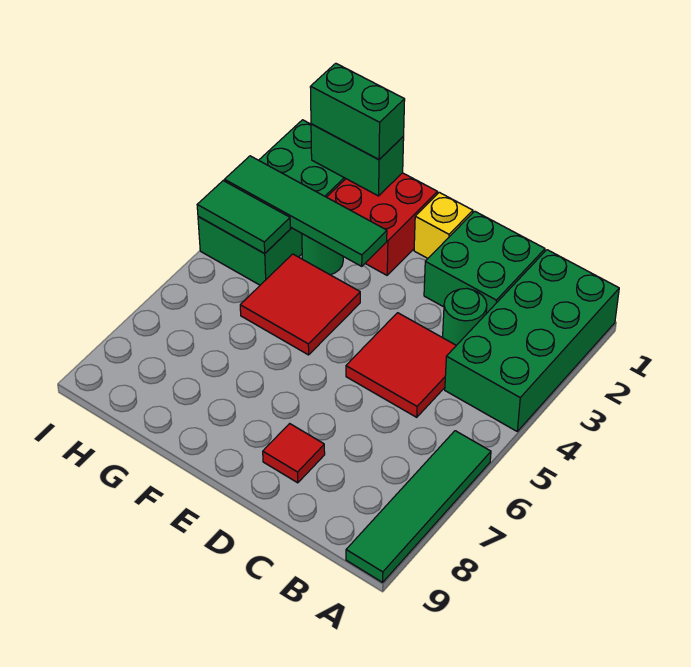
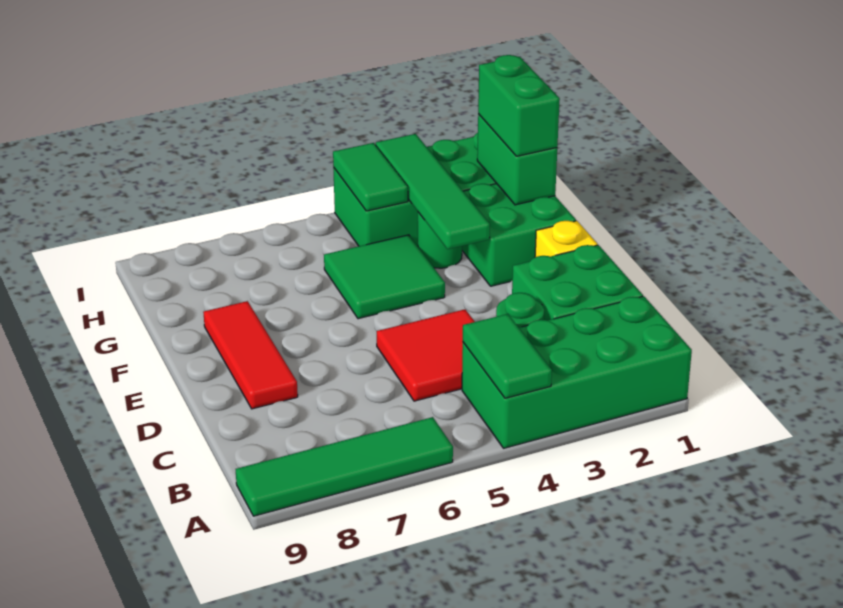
none -> green tile A4:B4 level 2
red tile D8 level 1 -> red tile D8:F8 level 1
red brick F1:G2 level 1 -> green brick F1:G2 level 1
red tile F4:G5 level 1 -> green tile F4:G5 level 1

